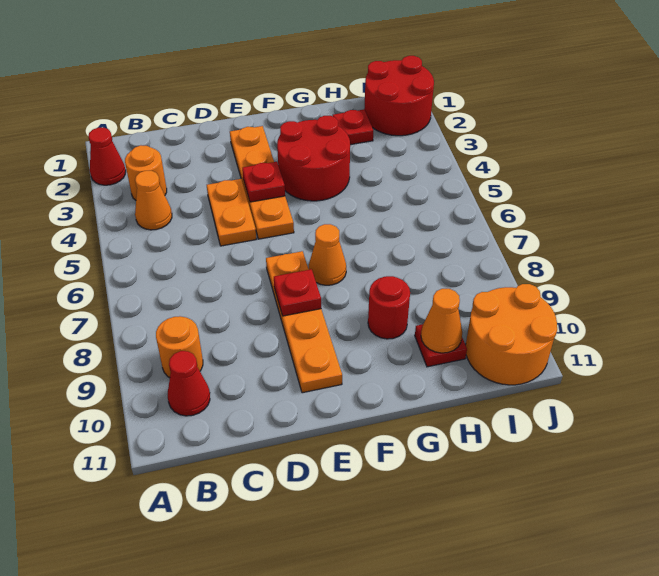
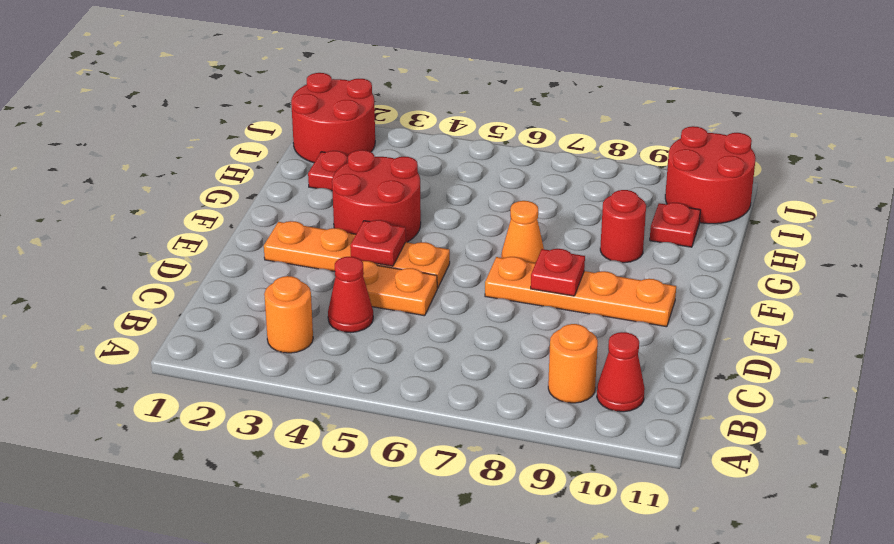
red cone A2 level 1 -> red cone C4 level 1
orange cone B4 level 1 -> none
orange cone H10 level 2 -> none
orange round brick I10:J11 level 1 -> red round brick I10:J11 level 1

